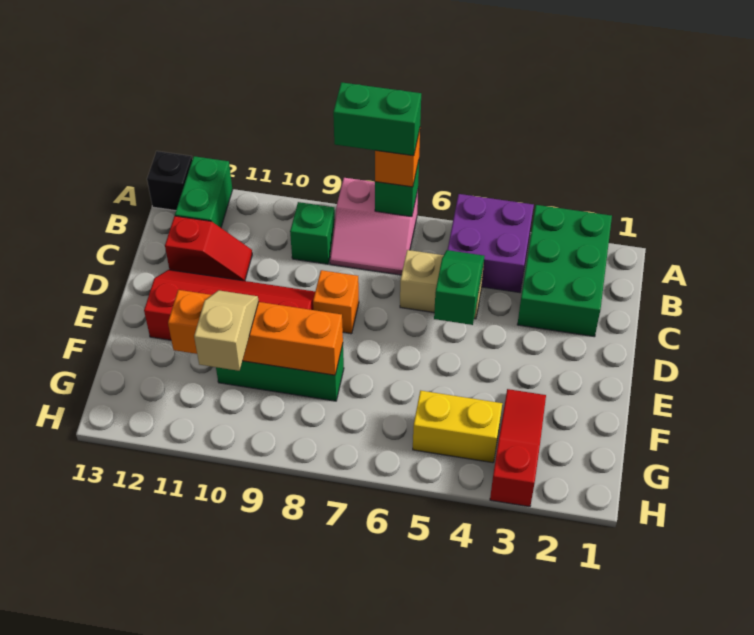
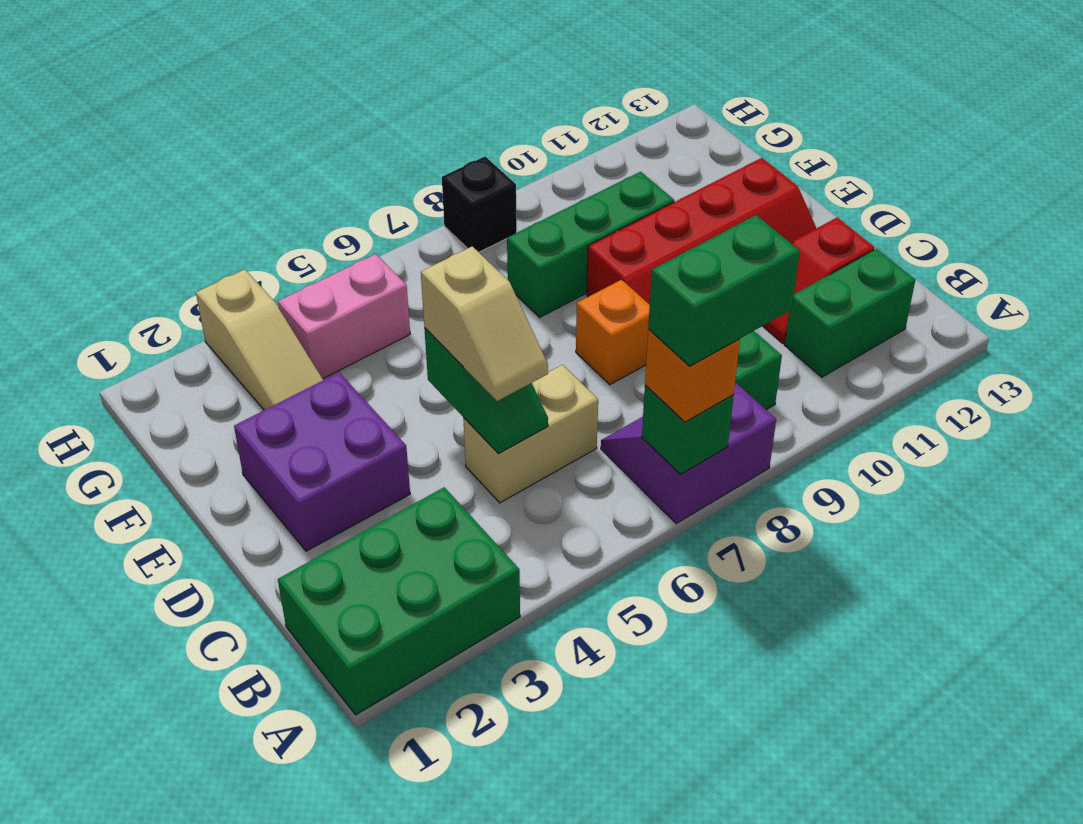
green brick A2:C3 level 1 -> green brick A1:B3 level 1
purple brick A4:B5 level 1 -> purple brick D2:E3 level 1
pink slope A7:B8 level 1 top A -> purple slope A7:B8 level 1 top A
green brick A12:B12 level 1 -> green brick B11:B12 level 1
black brick A13 level 1 -> black brick H8 level 1
red slope F3:H3 level 1 top H -> tan slope F3:H3 level 1 top H
orange brick F8:F11 level 2 -> none
tan slope F10:G10 level 3 top G -> tan slope C5:D5 level 3 top D
yellow brick G4:G5 level 1 -> pink brick G4:G5 level 1

